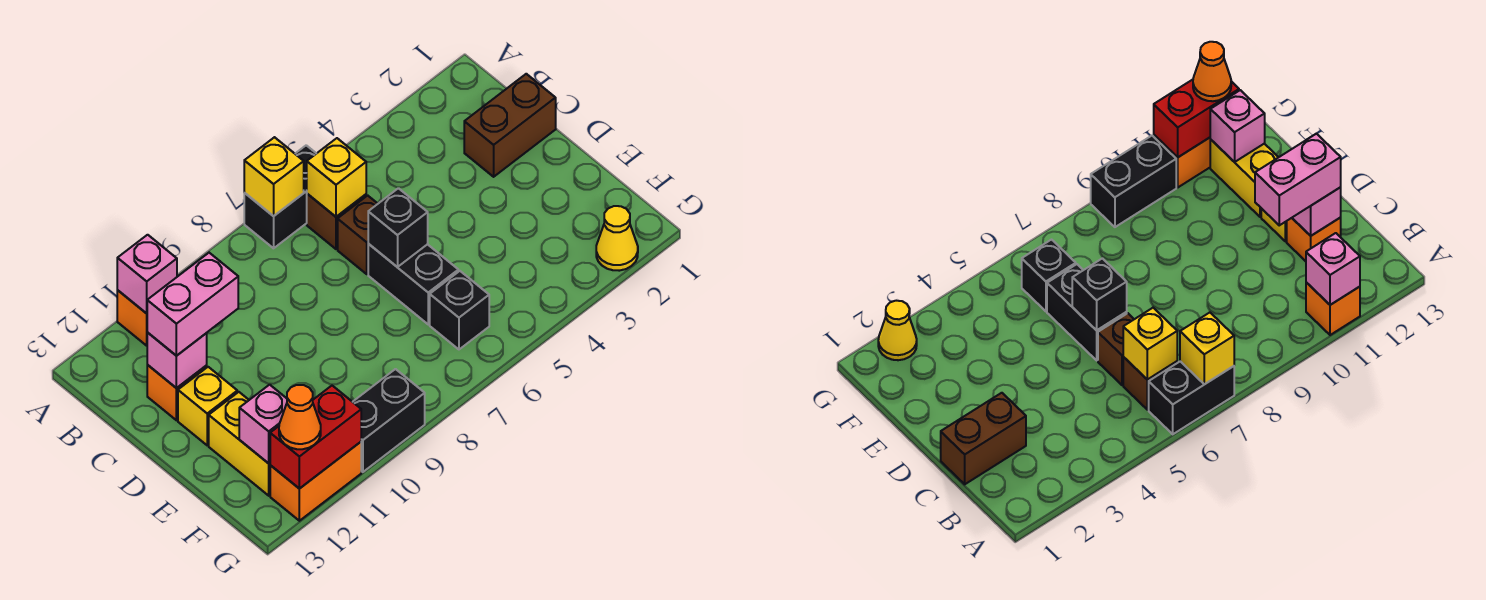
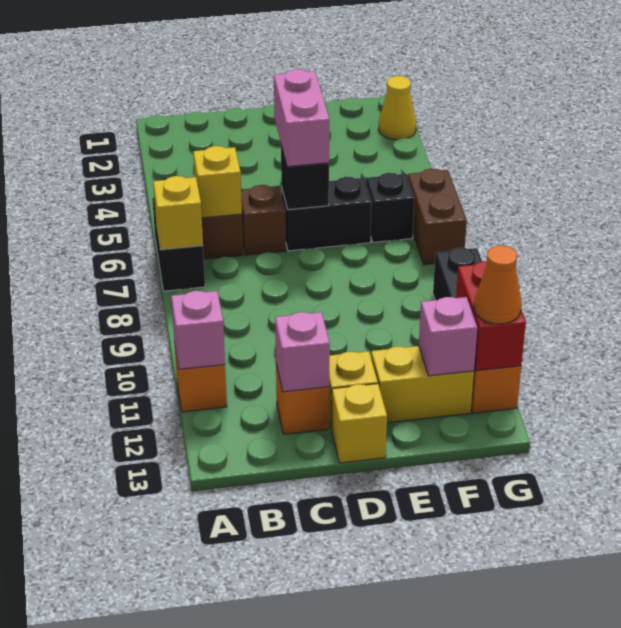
brown brick C1:C2 level 1 -> brown brick G6:G7 level 1
pink brick C11:C12 level 3 -> pink brick D5:D6 level 3
none -> yellow brick D13 level 1

